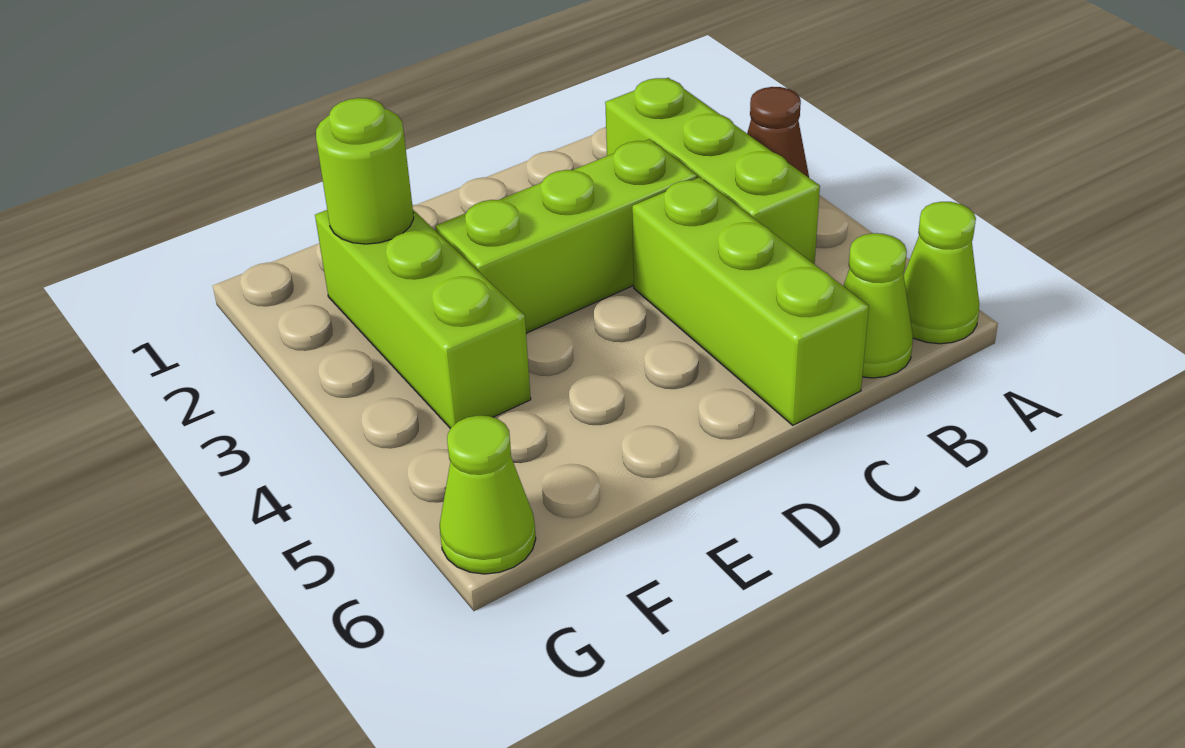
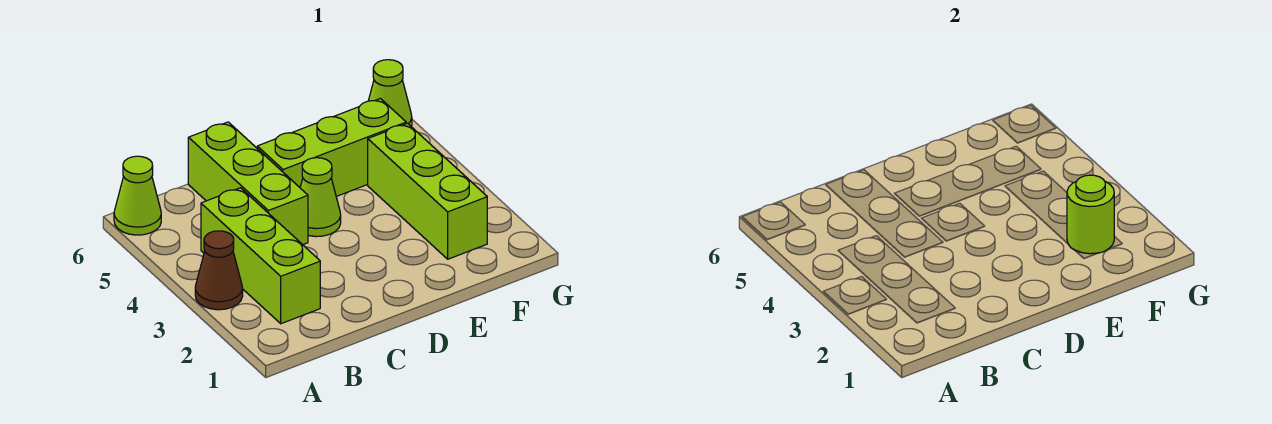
lime cone B6 level 1 -> lime cone D4 level 1
lime brick C3:E3 level 1 -> lime brick D5:F5 level 1

